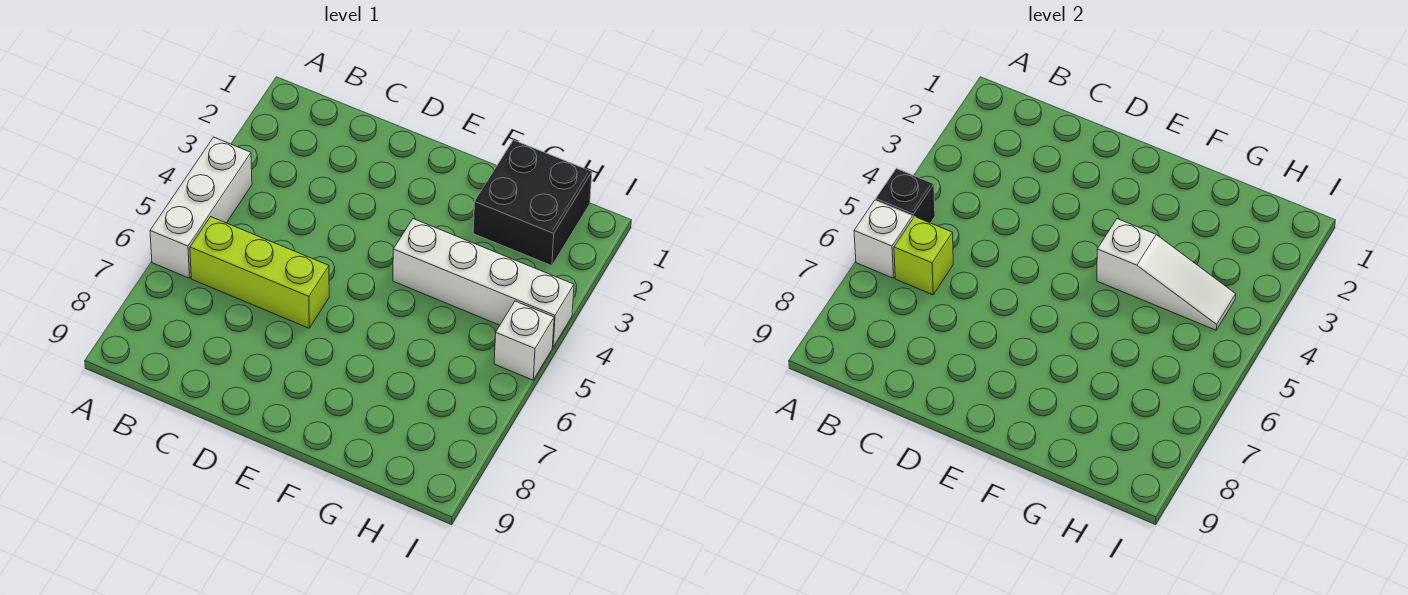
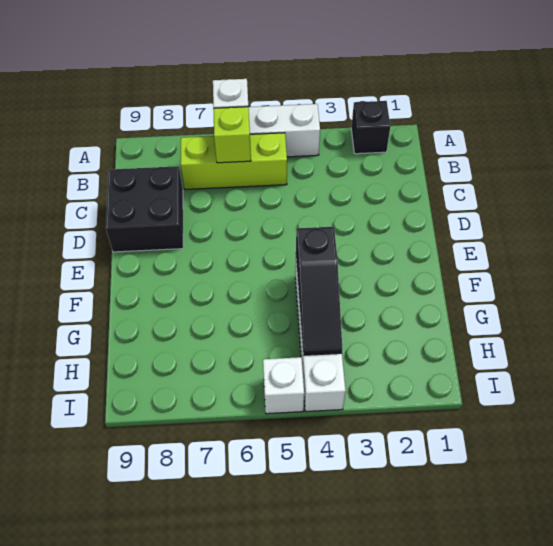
black brick A5 level 2 -> black brick A2 level 1
lime brick B6:D6 level 1 -> lime brick B5:B7 level 1
white slope F4:H4 level 2 top F -> black slope F4:H4 level 2 top F
black brick G1:H2 level 1 -> black brick C8:D9 level 1

